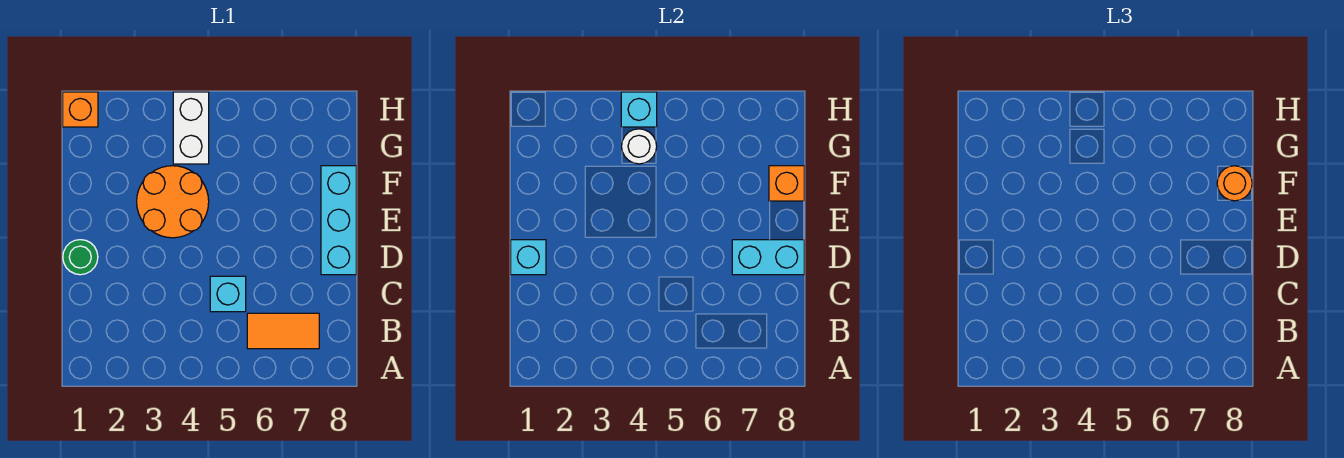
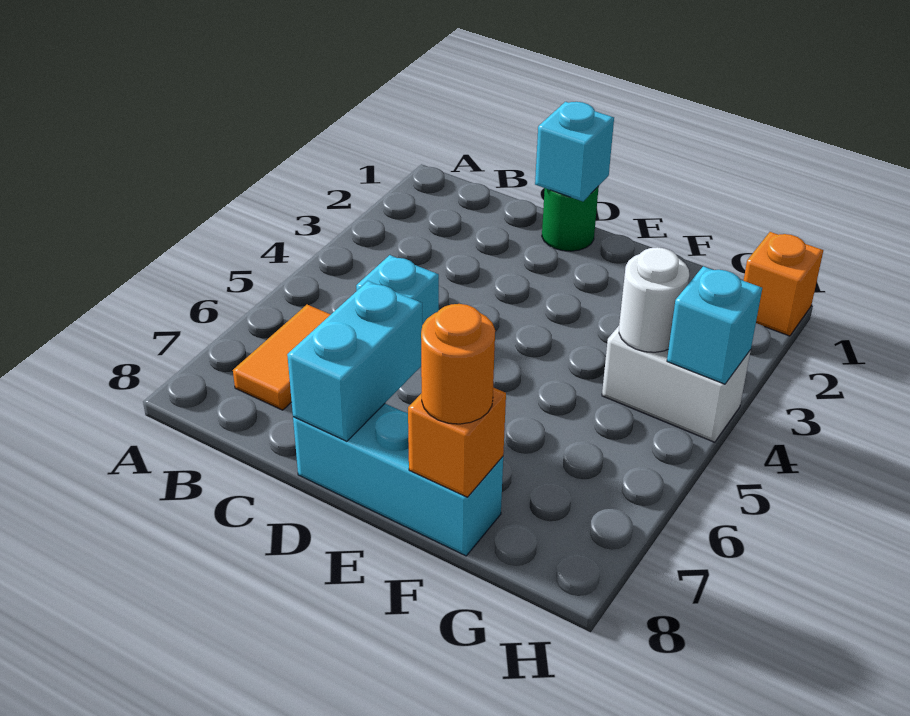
orange round brick E3:F4 level 1 -> none

